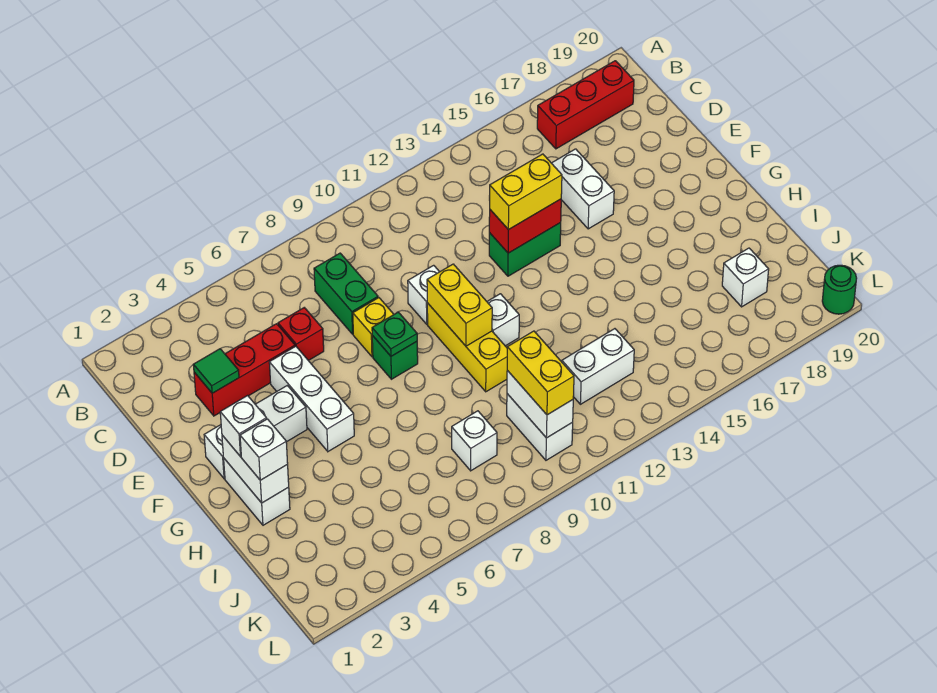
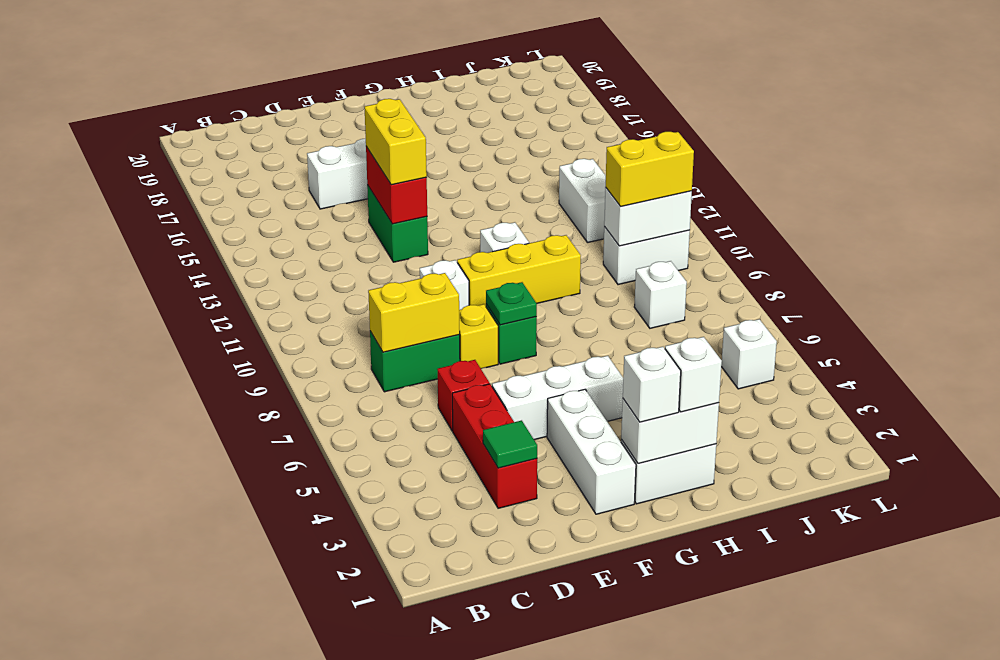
red brick B17:B19 level 1 -> none
yellow brick F10:G10 level 2 -> yellow brick C8:D8 level 2
white brick J18 level 1 -> white brick K5 level 1
green round brick L20 level 1 -> none

